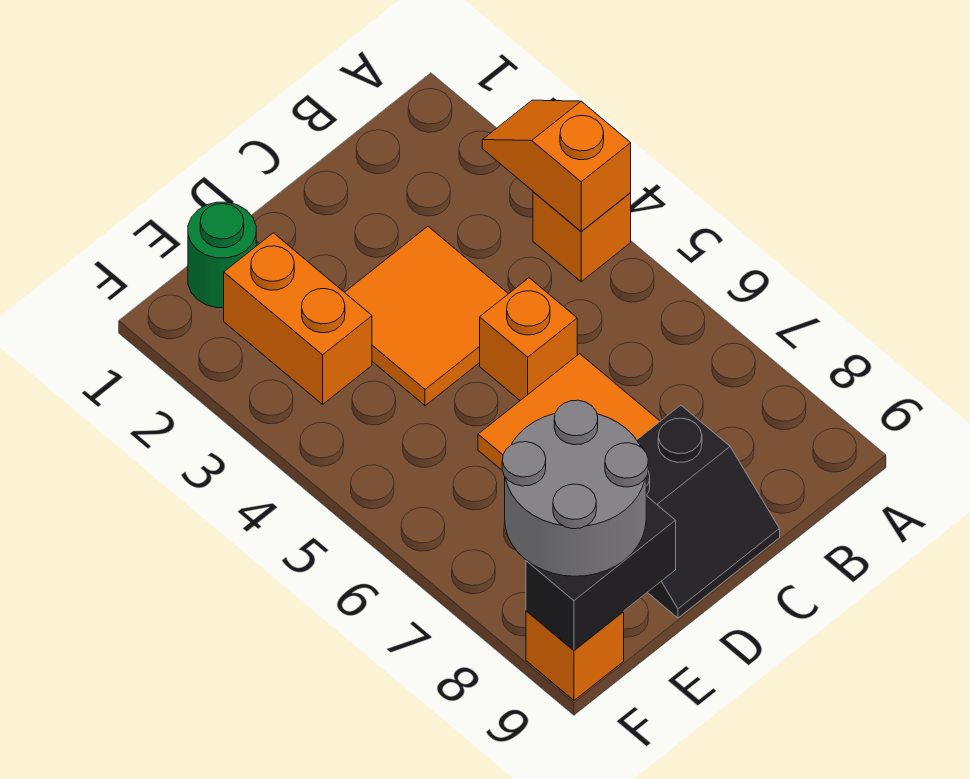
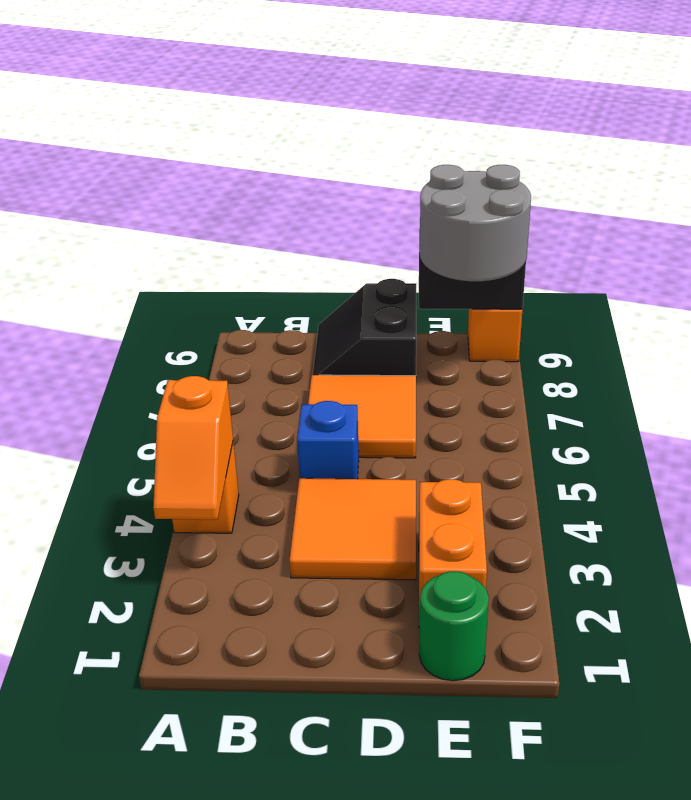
orange brick C5 level 1 -> blue brick C5 level 1
black slope C8:D9 level 1 top 8 -> black slope C8:D9 level 1 top D

